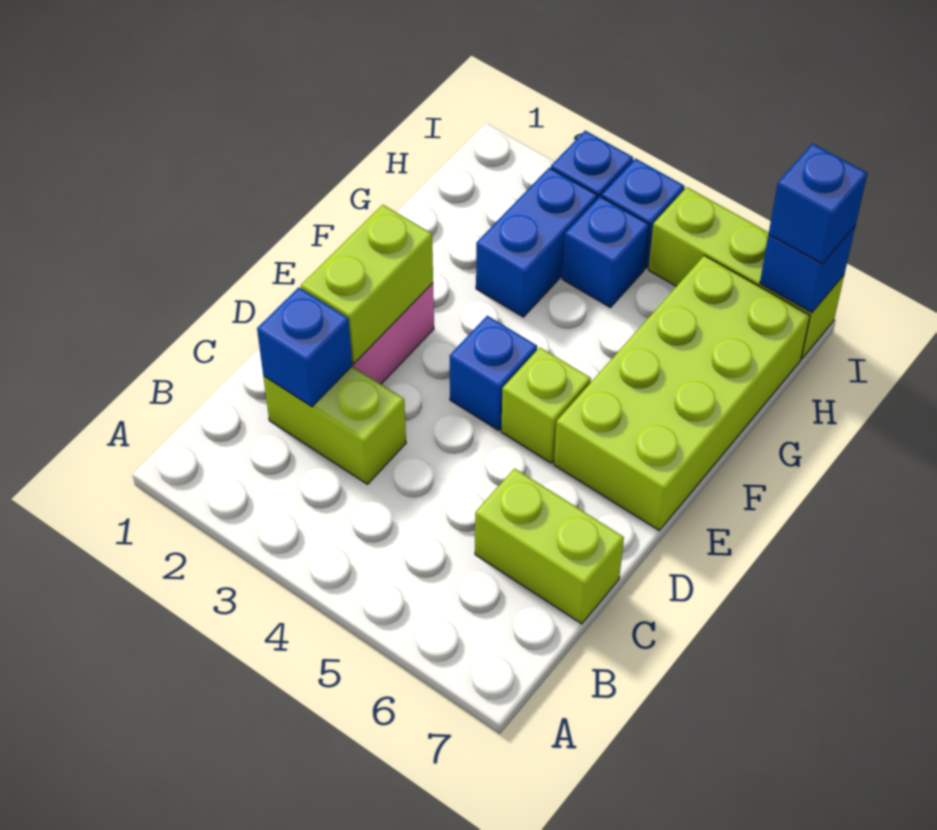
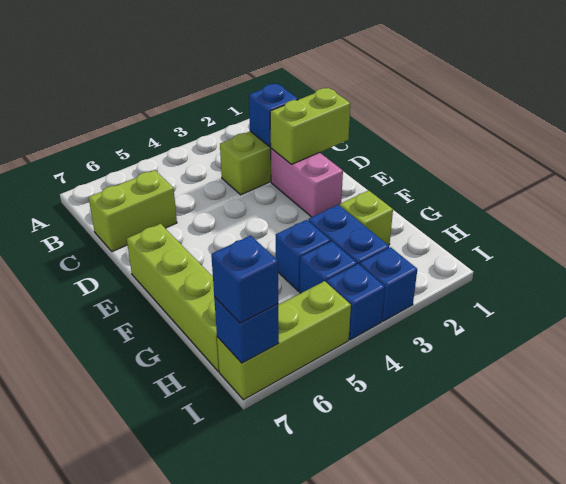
lime brick D2:E2 level 2 -> lime brick D1:D2 level 2
blue brick E4 level 1 -> blue brick G4 level 1
lime brick E5 level 1 -> lime brick G2 level 1
lime brick E6:H7 level 1 -> lime brick E7:H7 level 1

